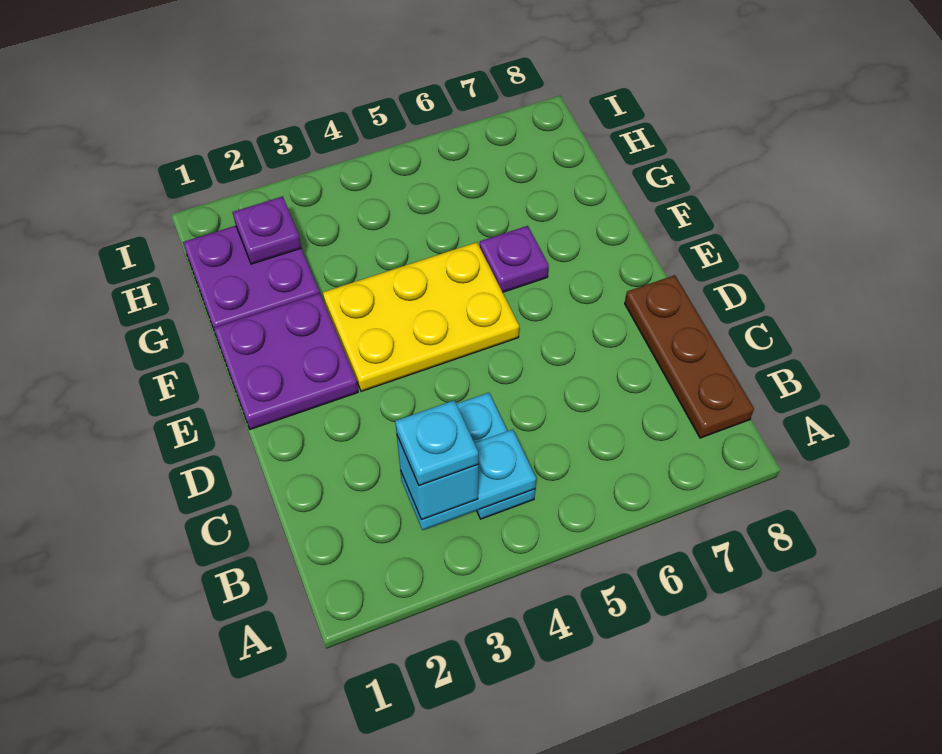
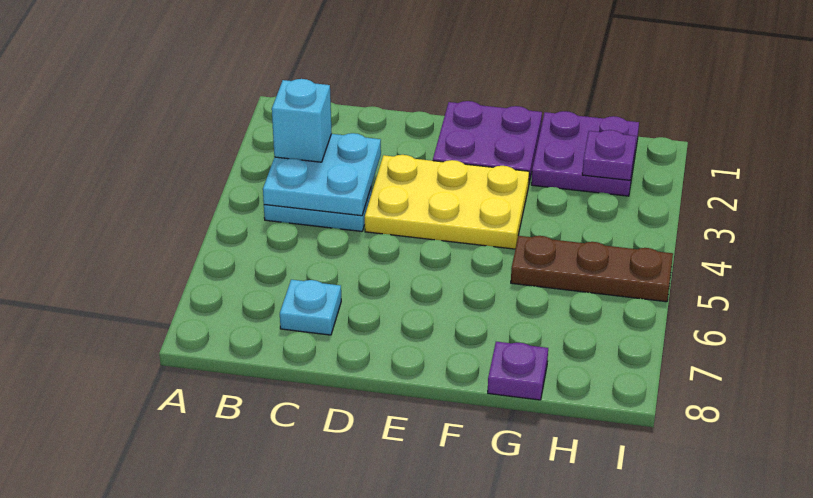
cyan plate B3:B4 level 2 -> cyan plate B3:C4 level 2
cyan plate B3 level 4 -> cyan plate C7 level 1
brown plate B8:D8 level 1 -> brown plate G5:I5 level 1
yellow plate E3:F5 level 1 -> yellow plate D3:F4 level 1
purple plate F6 level 1 -> purple plate G8 level 1

